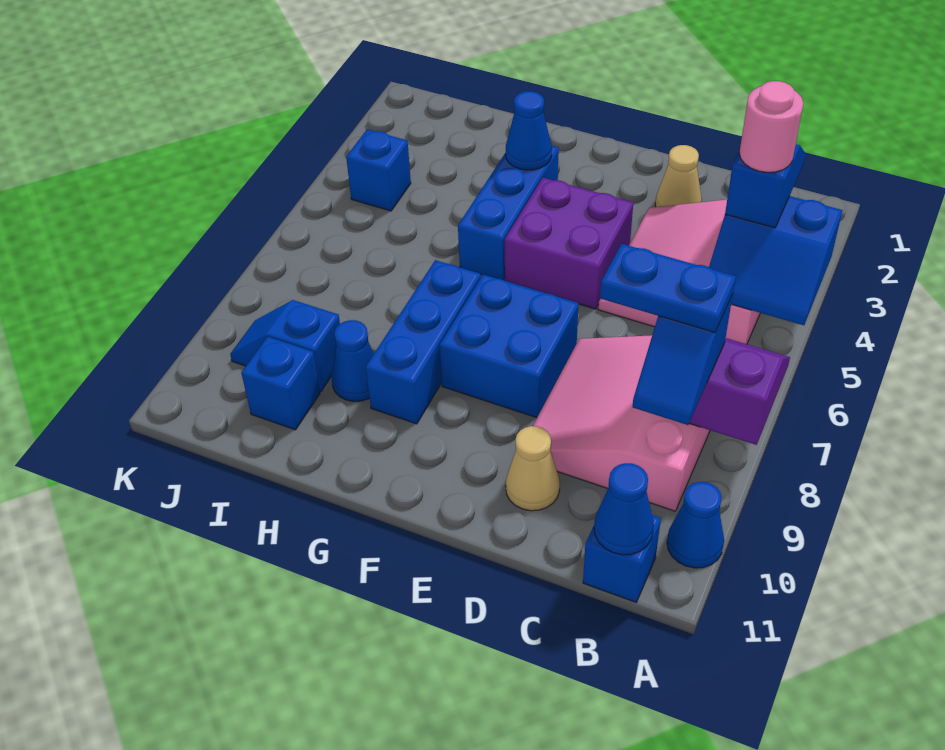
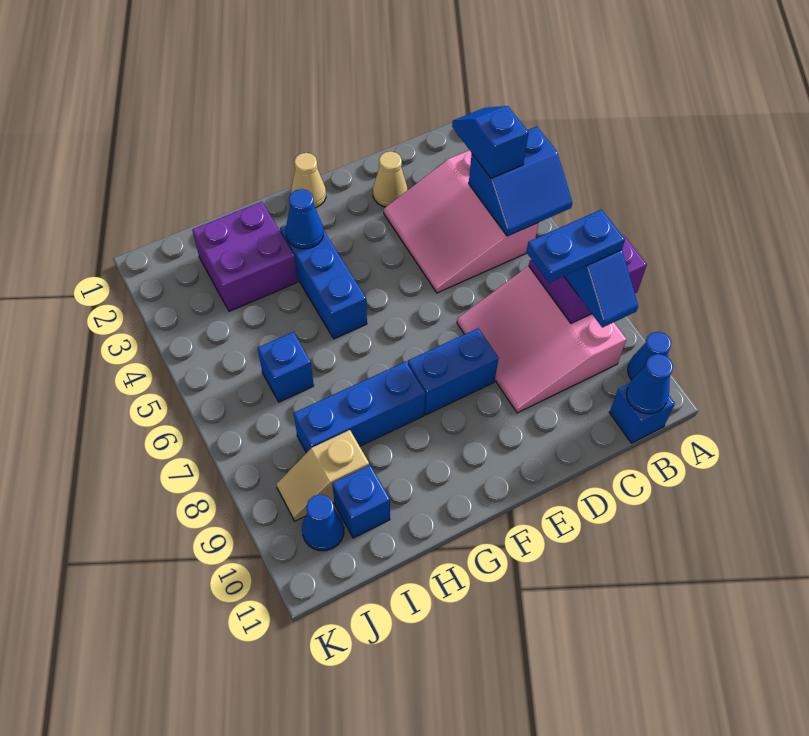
pink round brick B4 level 4 -> none
tan cone D10 level 1 -> tan cone F1 level 1
purple brick E4:F5 level 1 -> purple brick H2:I3 level 1
blue brick E7:F8 level 1 -> blue brick E8:F8 level 1
blue brick G7:G9 level 1 -> blue brick G8:I8 level 1
blue cone H9 level 1 -> blue cone J10 level 1
blue slope I9:J9 level 1 top I -> tan slope I9:J9 level 1 top I
blue brick J4 level 1 -> blue brick I6 level 1

